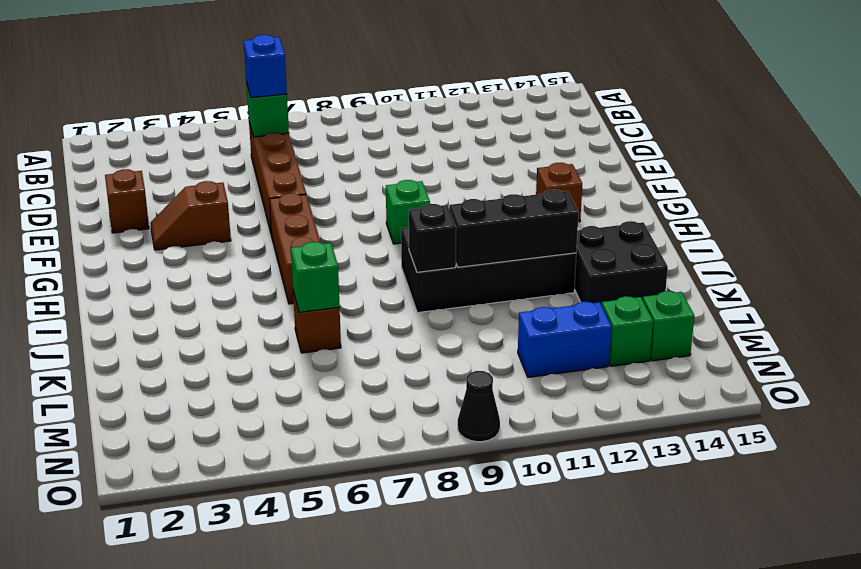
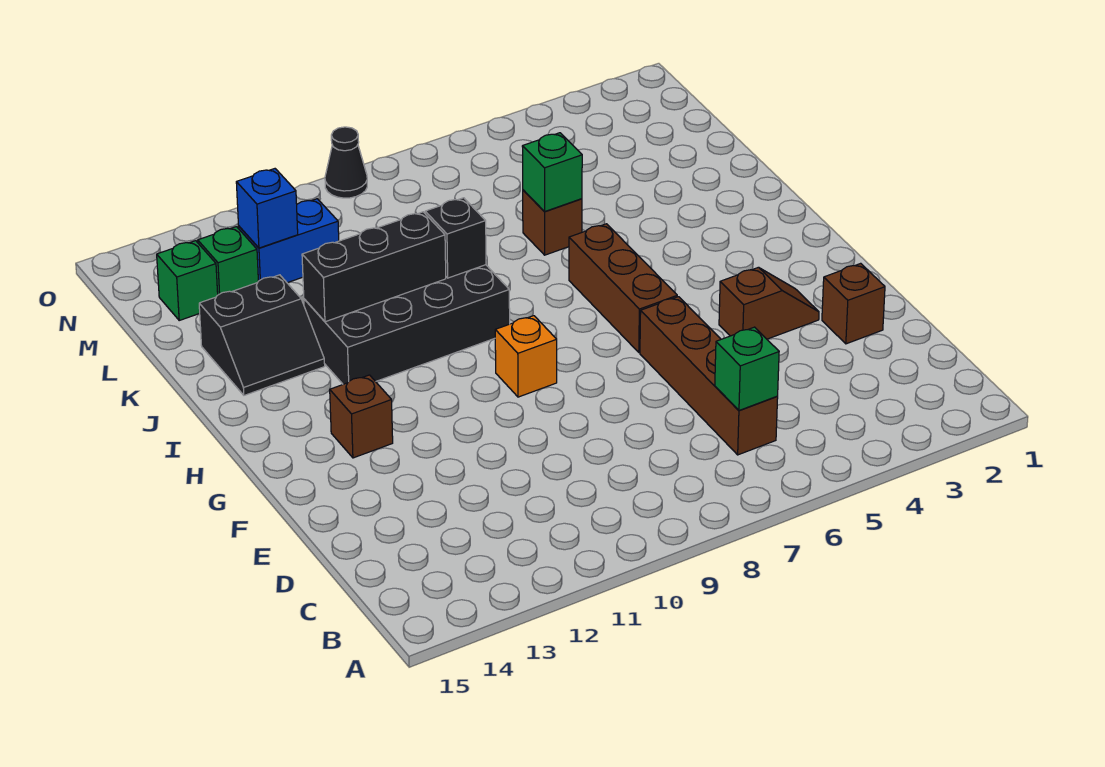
blue brick C6 level 3 -> blue brick M12 level 2
green brick G9 level 1 -> orange brick G9 level 1
black brick J13:K14 level 1 -> black slope J13:K14 level 1 top K

